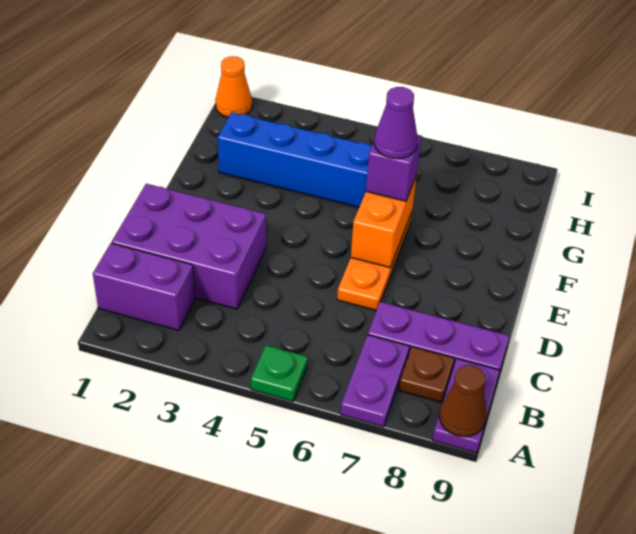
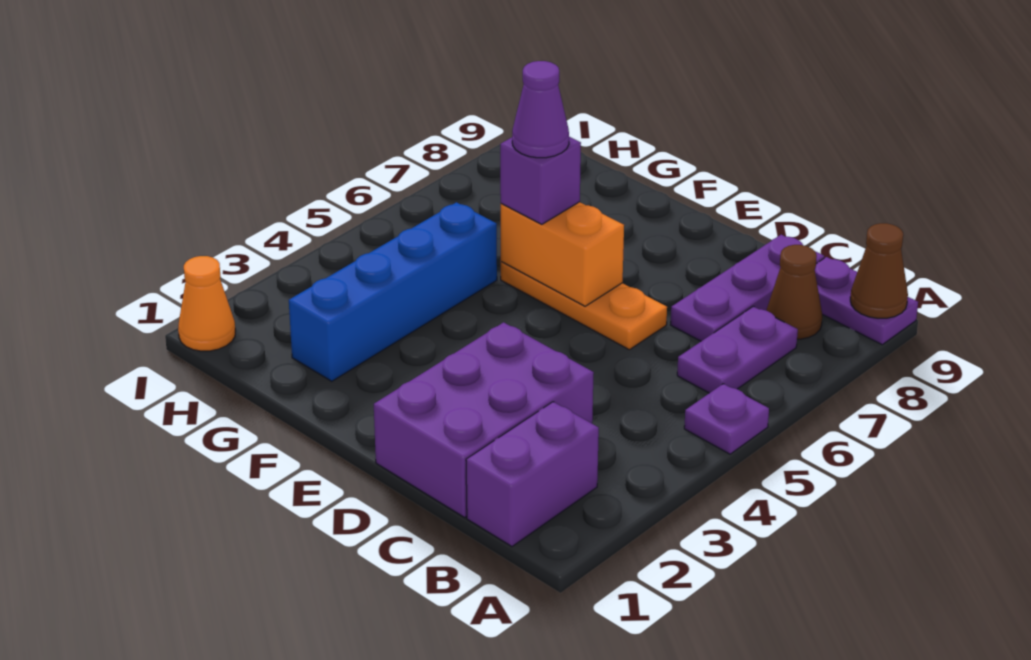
green plate A5 level 1 -> purple plate A5 level 1
purple plate A7:B7 level 1 -> purple plate B6:B7 level 1
brown plate B8 level 1 -> brown cone B8 level 1

